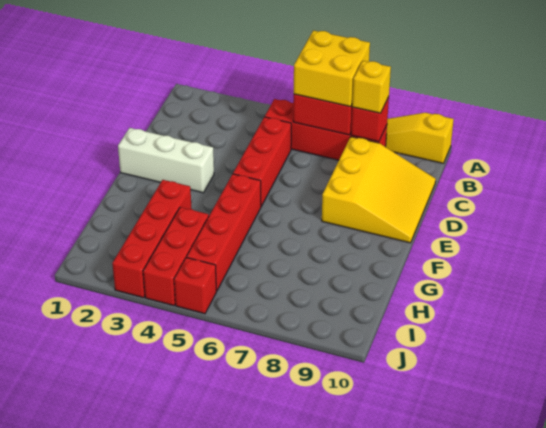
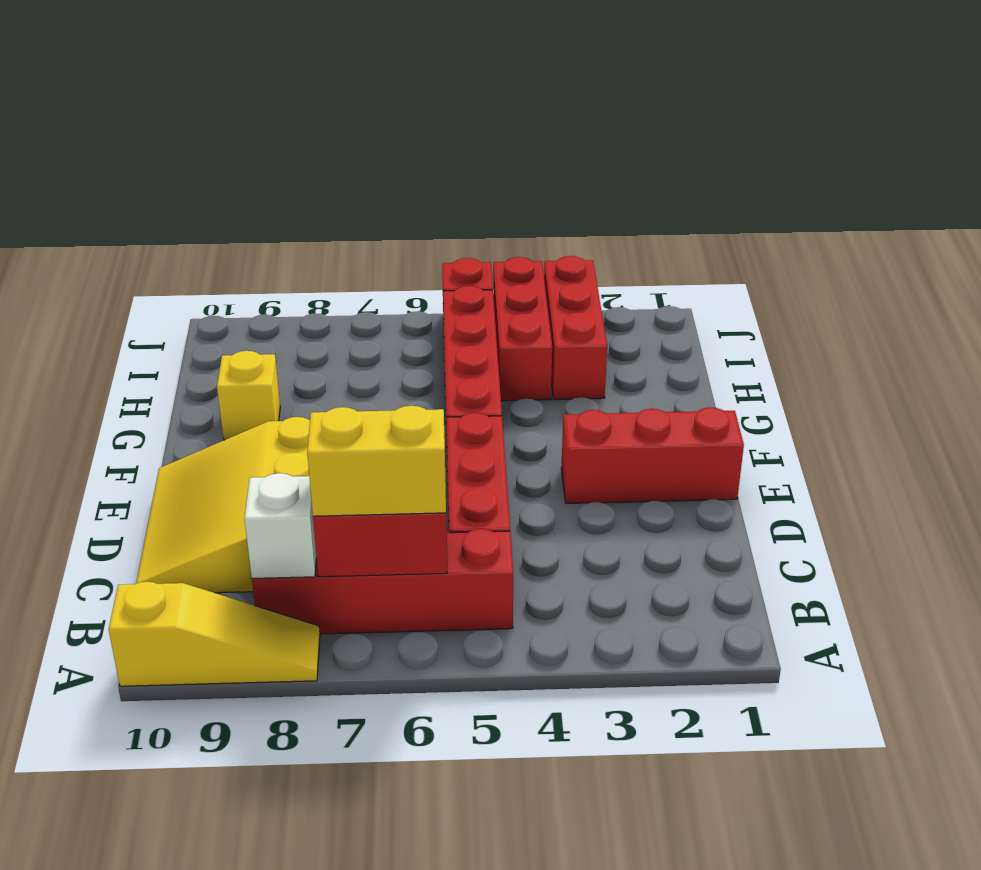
yellow brick A6:B7 level 3 -> yellow brick B6:B7 level 3
red brick B8 level 2 -> white brick B8 level 2
yellow brick B8 level 3 -> yellow brick G9 level 1
white brick E1:E3 level 1 -> red brick E1:E3 level 1
red brick G3:J3 level 1 -> red brick H3:J3 level 1

